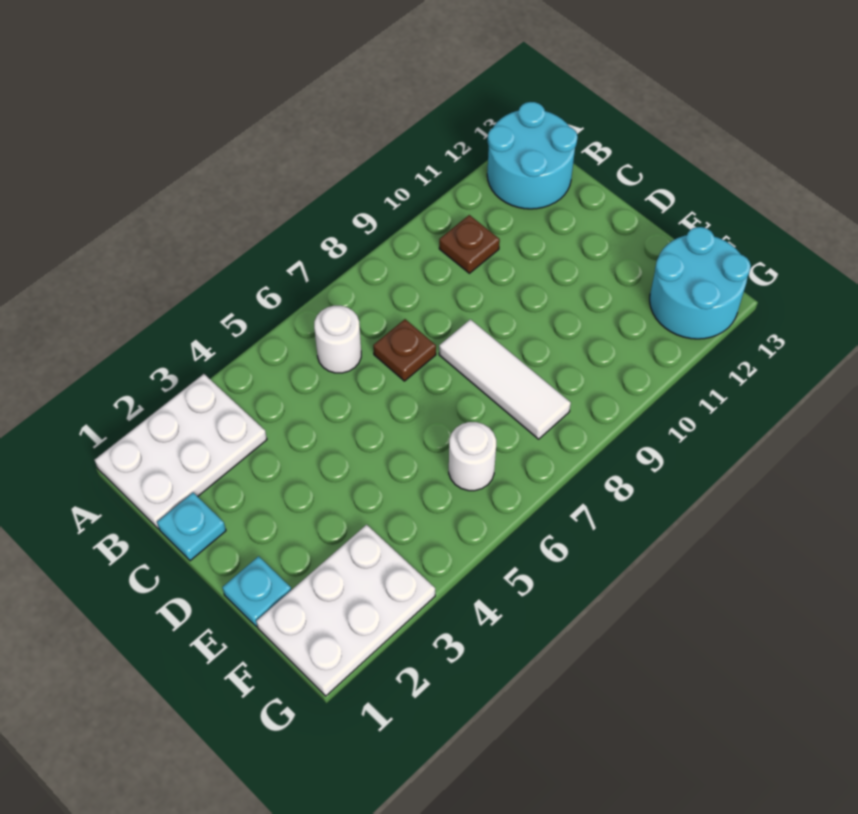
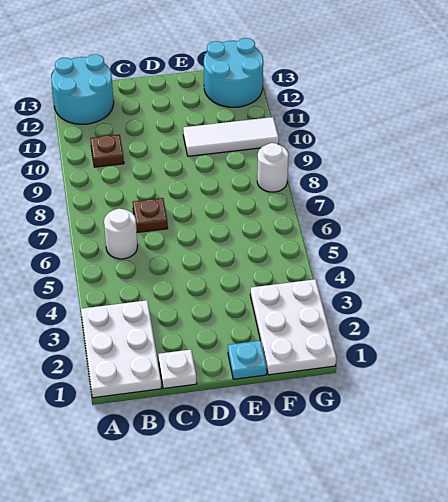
cyan plate C1 level 1 -> white plate C1 level 1
white tile D8:F8 level 1 -> white tile E10:G10 level 1
white round brick F6 level 1 -> white round brick G8 level 1

